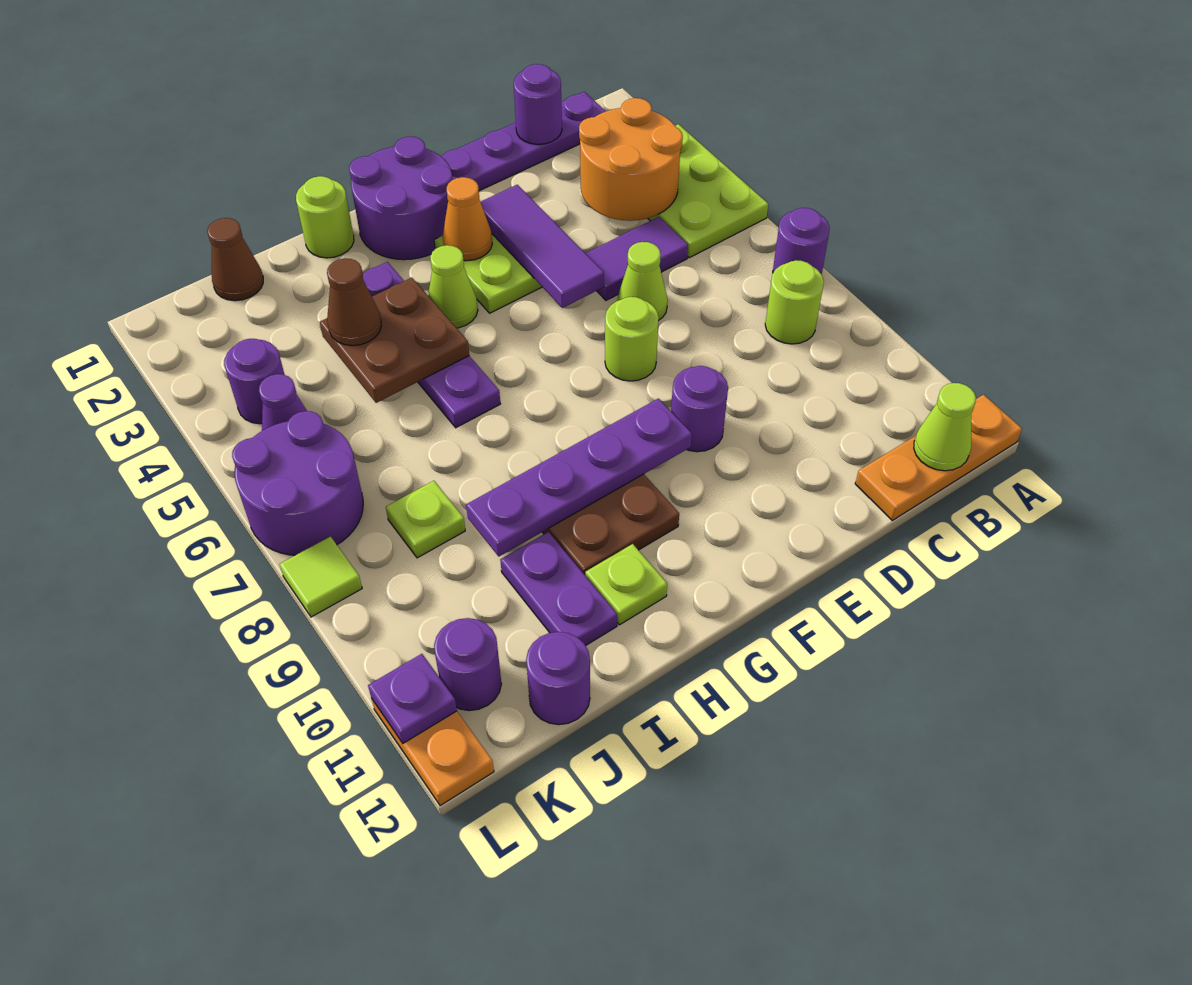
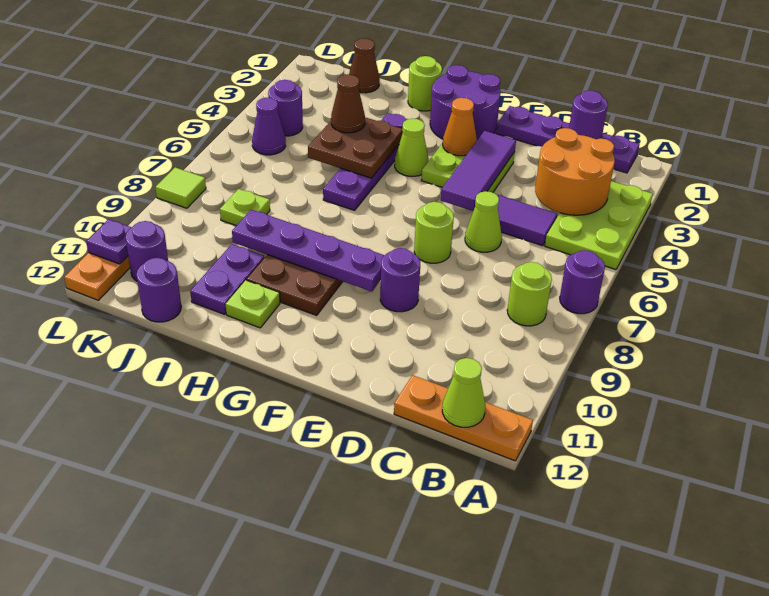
purple round brick K6:L7 level 1 -> none

